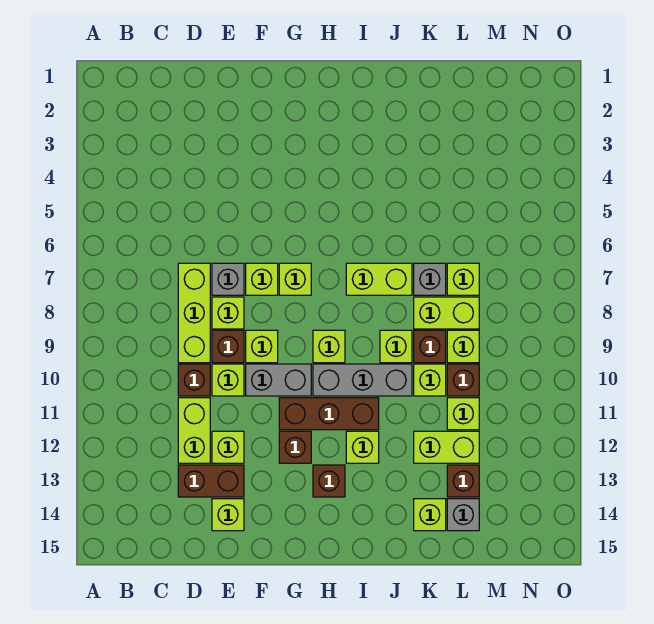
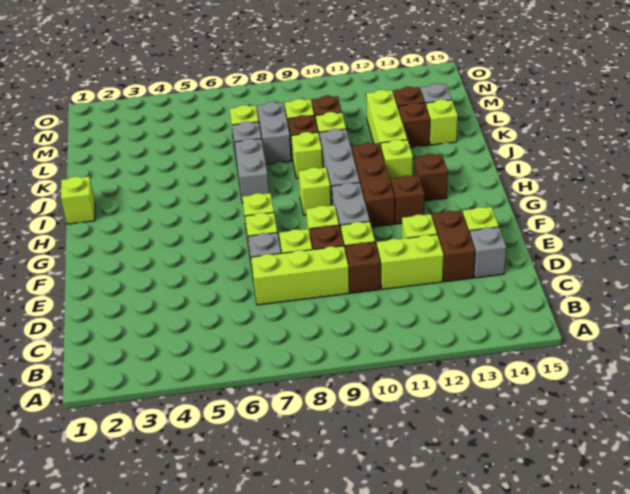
none -> grey brick D14 level 1
lime brick I7:J7 level 1 -> grey brick I7:J7 level 1
lime brick K8:L8 level 1 -> grey brick K8:L8 level 1
lime brick K12:L12 level 1 -> lime brick J12:L12 level 1
none -> brown brick K13 level 1
lime brick L11 level 1 -> lime brick I1 level 1

